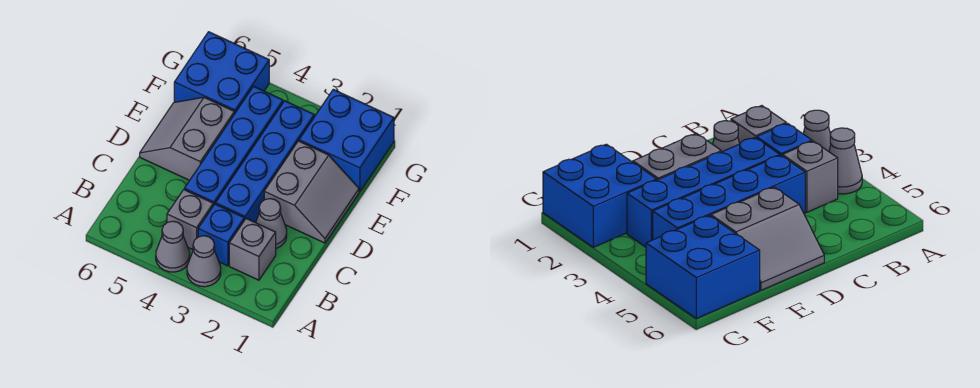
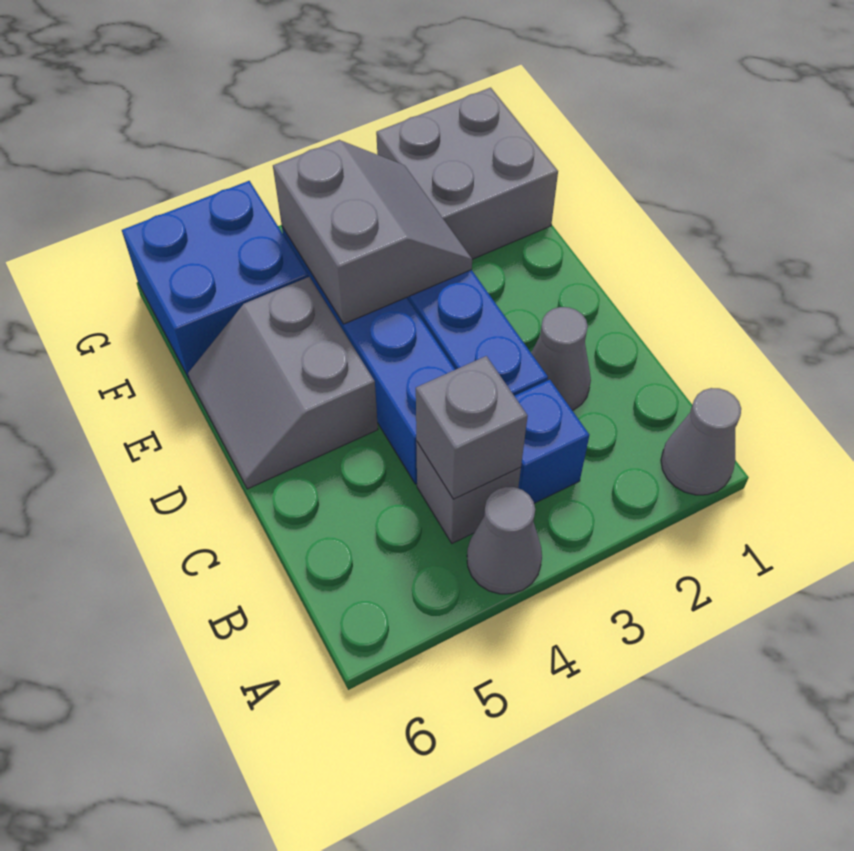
grey cone A3 level 1 -> grey cone A1 level 1
grey brick B2 level 1 -> grey brick B4 level 2
grey slope D1:E2 level 1 top 2 -> grey slope E3:F4 level 2 top 4
blue brick F1:G2 level 1 -> grey brick F1:G2 level 1

